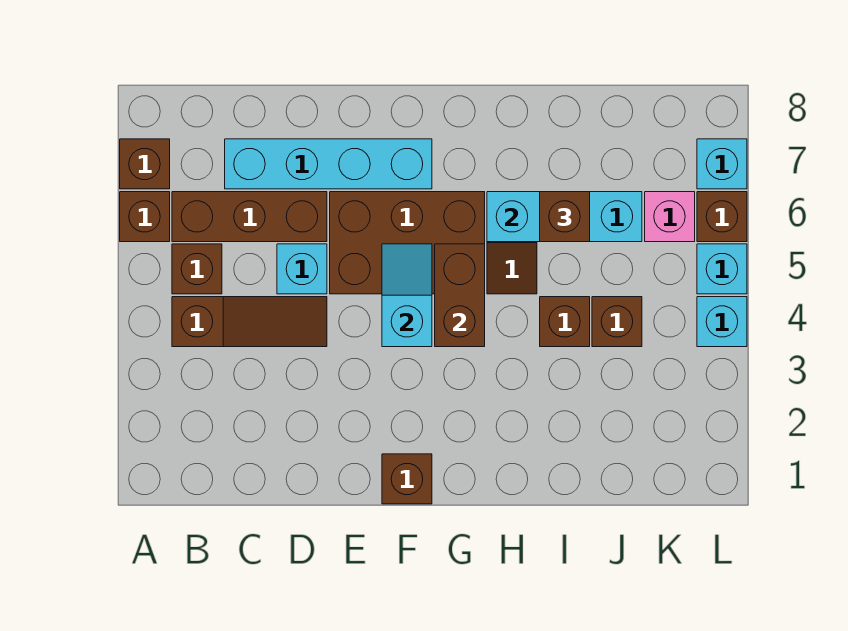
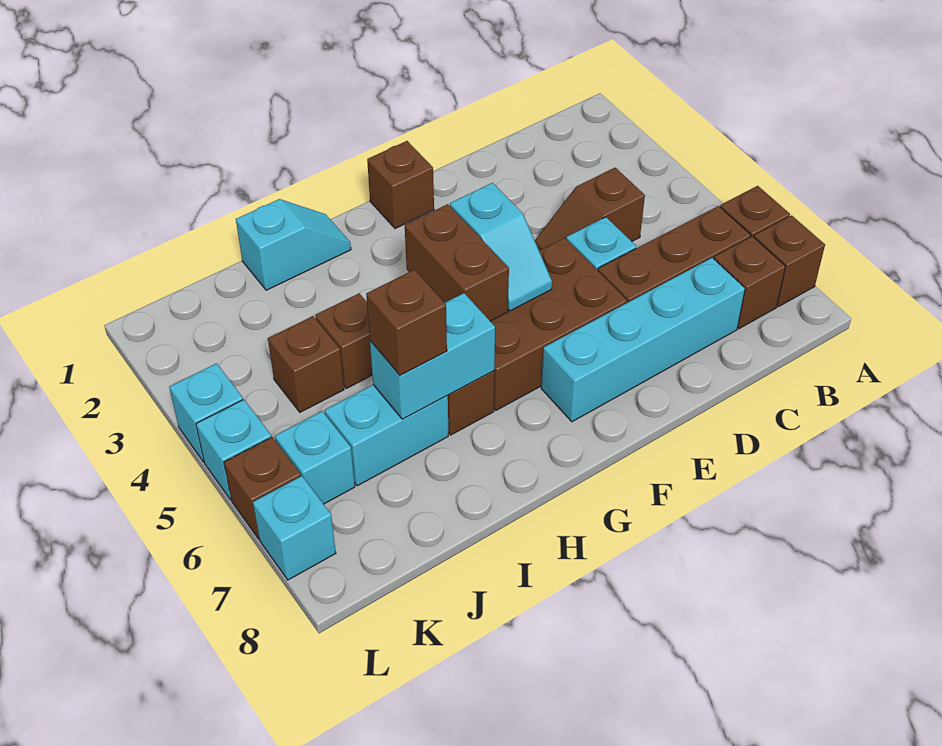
brown slope B4:D4 level 1 top B -> brown slope C4:D4 level 1 top C
brown brick B5 level 1 -> brown brick B7 level 1
none -> cyan slope H1:I1 level 1 top I
pink brick K6 level 1 -> cyan brick K6 level 1

